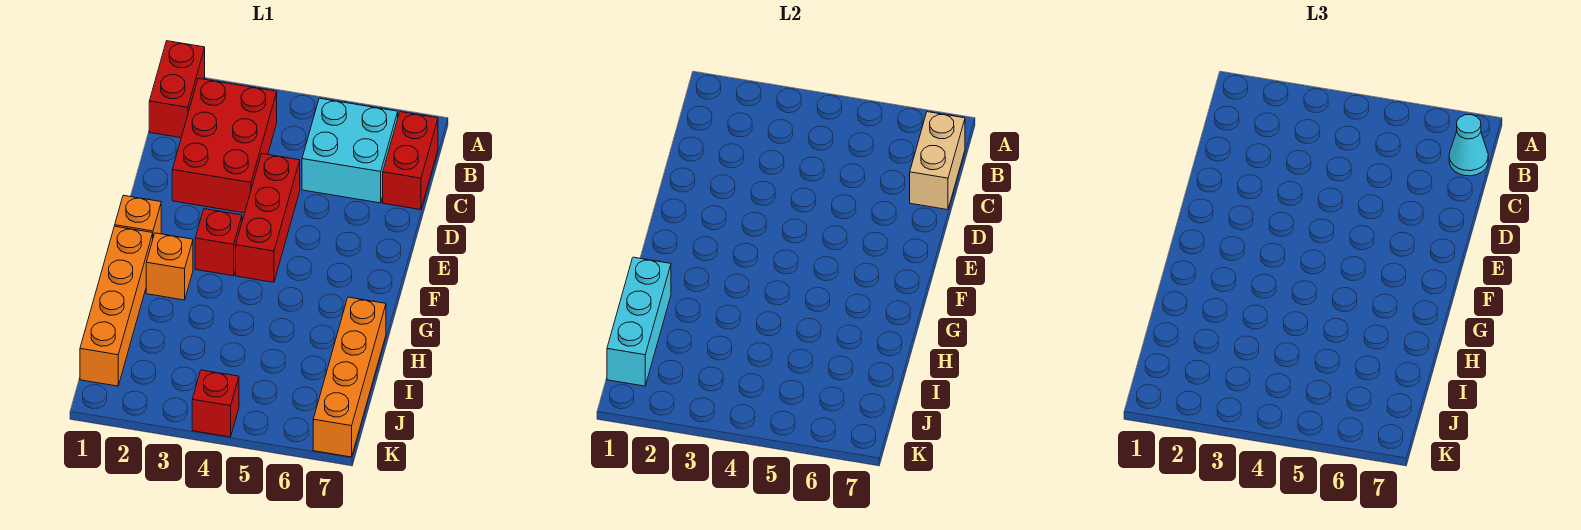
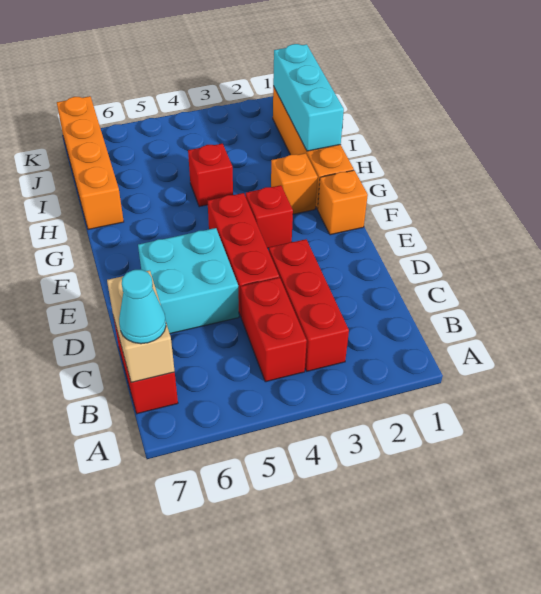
red brick A1:B1 level 1 -> red brick B4:C4 level 1
red brick B2:D3 level 1 -> red brick B3:D3 level 1
cyan brick B5:C6 level 1 -> cyan brick D5:E6 level 1
red brick K4 level 1 -> red brick H4 level 1

